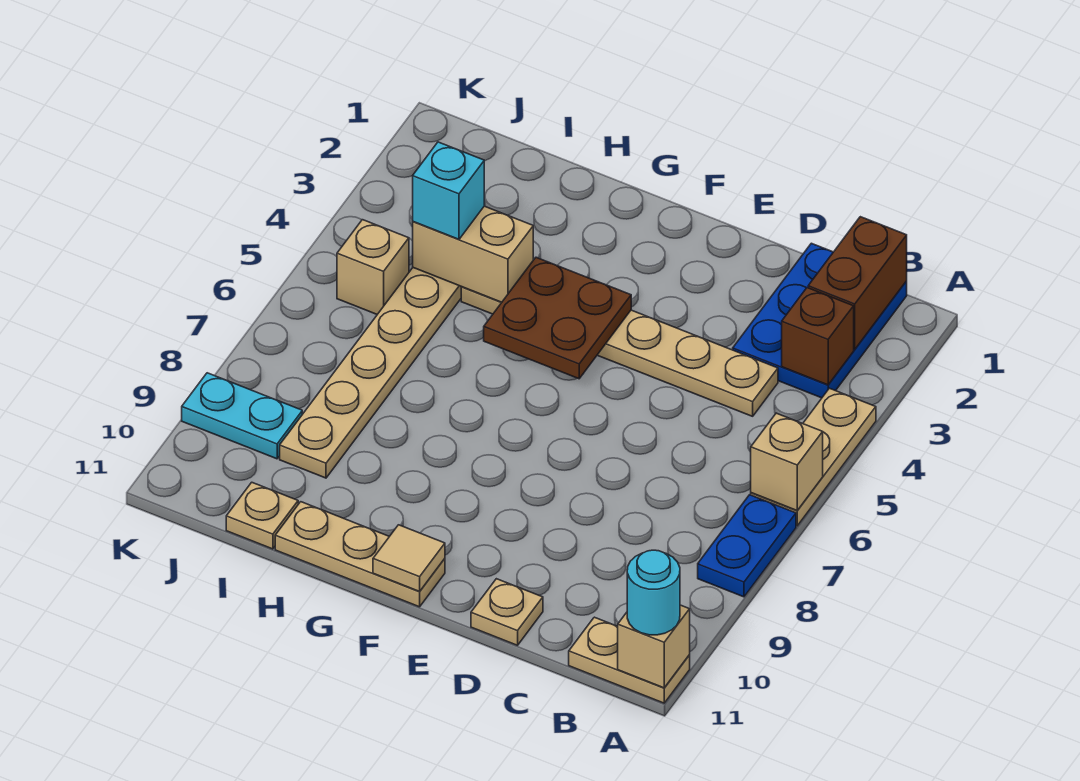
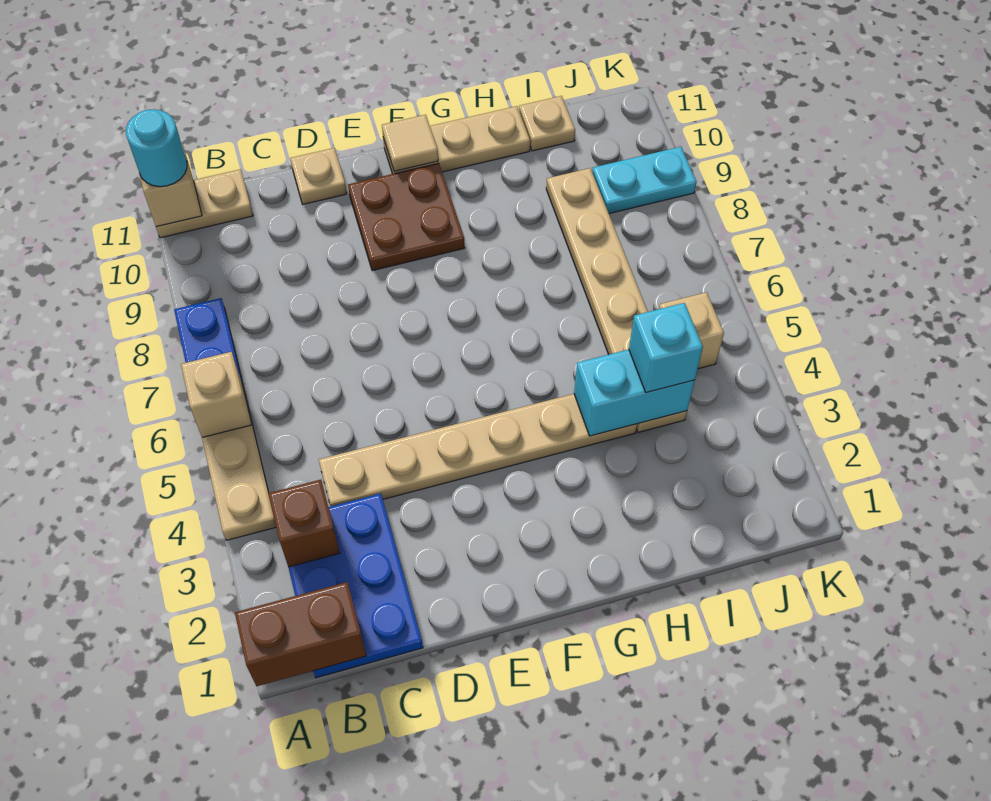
brown brick B1:B2 level 2 -> brown brick A1:B1 level 2
brown plate F4:G5 level 2 -> brown plate E9:F10 level 1
tan brick H4:I4 level 2 -> cyan brick H4:I4 level 2

